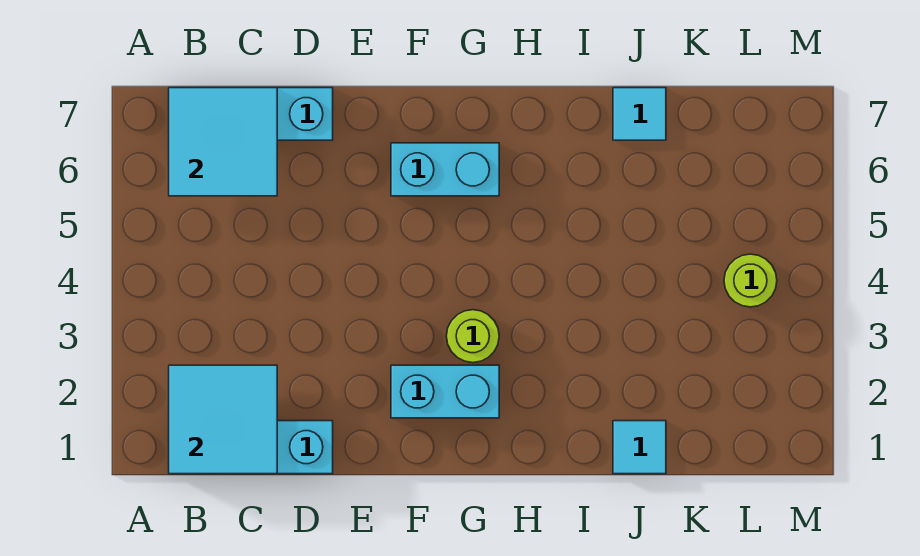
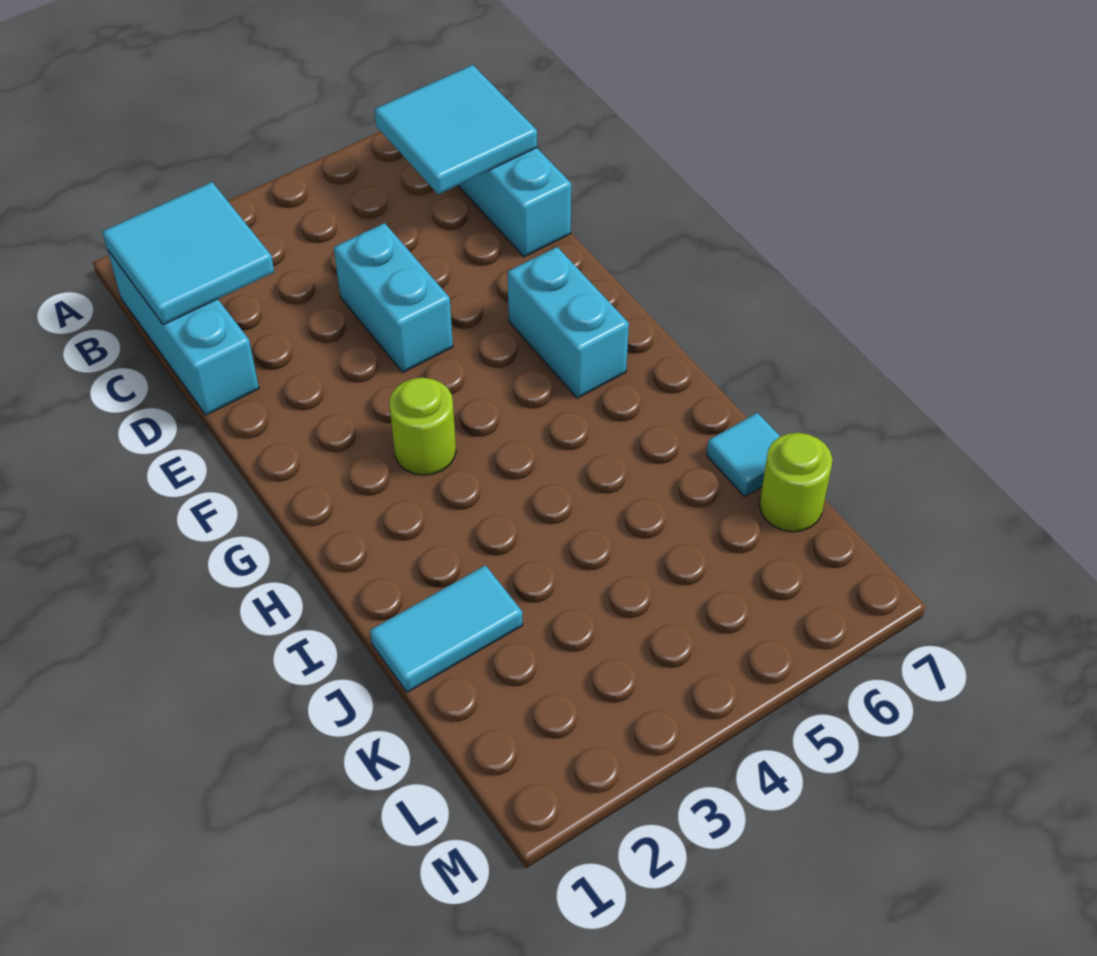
cyan brick F2:G2 level 1 -> cyan brick D4:E4 level 1
cyan tile J1 level 1 -> cyan tile J1:J2 level 1
lime round brick L4 level 1 -> lime round brick K7 level 1

